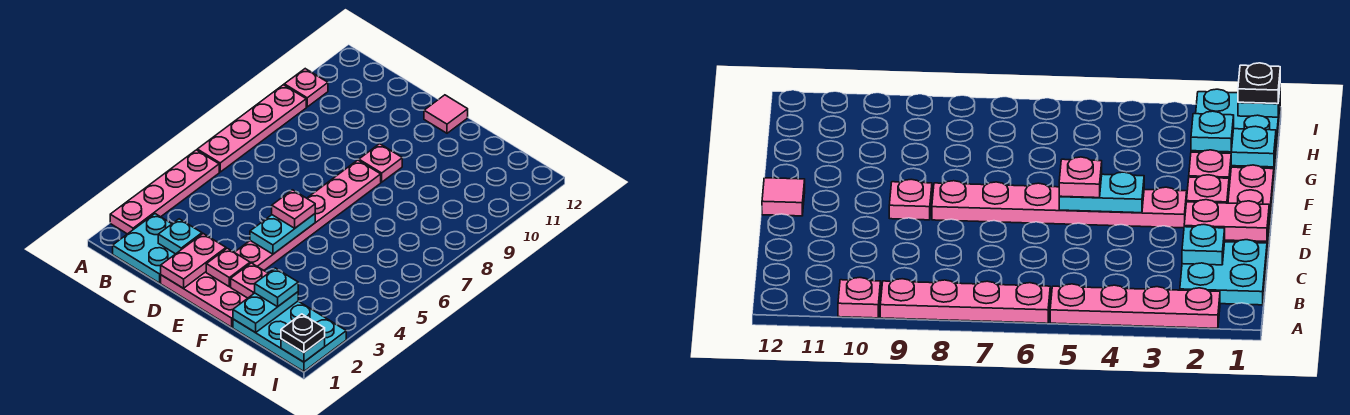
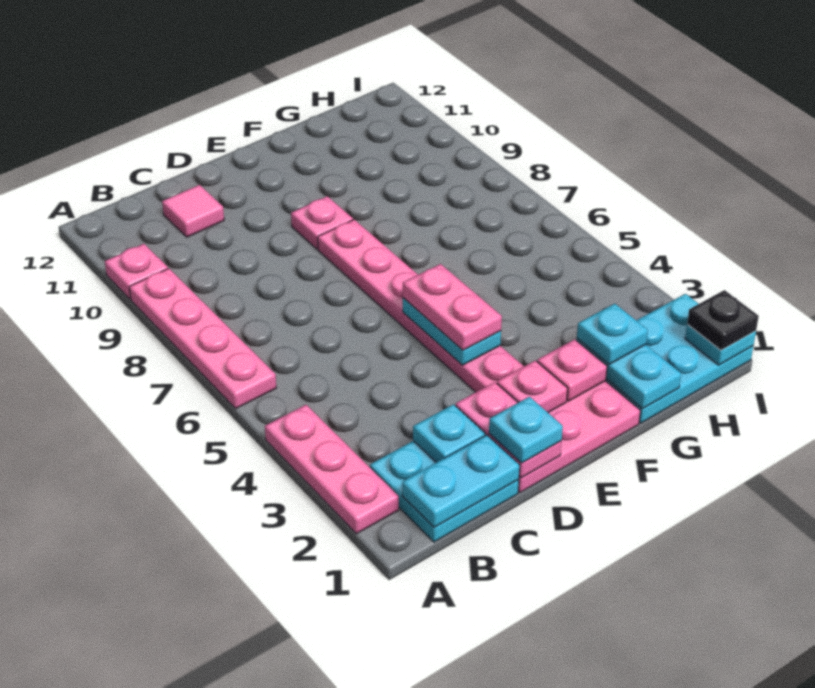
pink plate A2:A5 level 1 -> pink plate A2:A4 level 1
none -> cyan plate B1:C1 level 2
none -> cyan plate D1 level 3
pink plate E5 level 3 -> pink plate E4:E5 level 3
pink tile E12 level 1 -> pink tile C11 level 1

